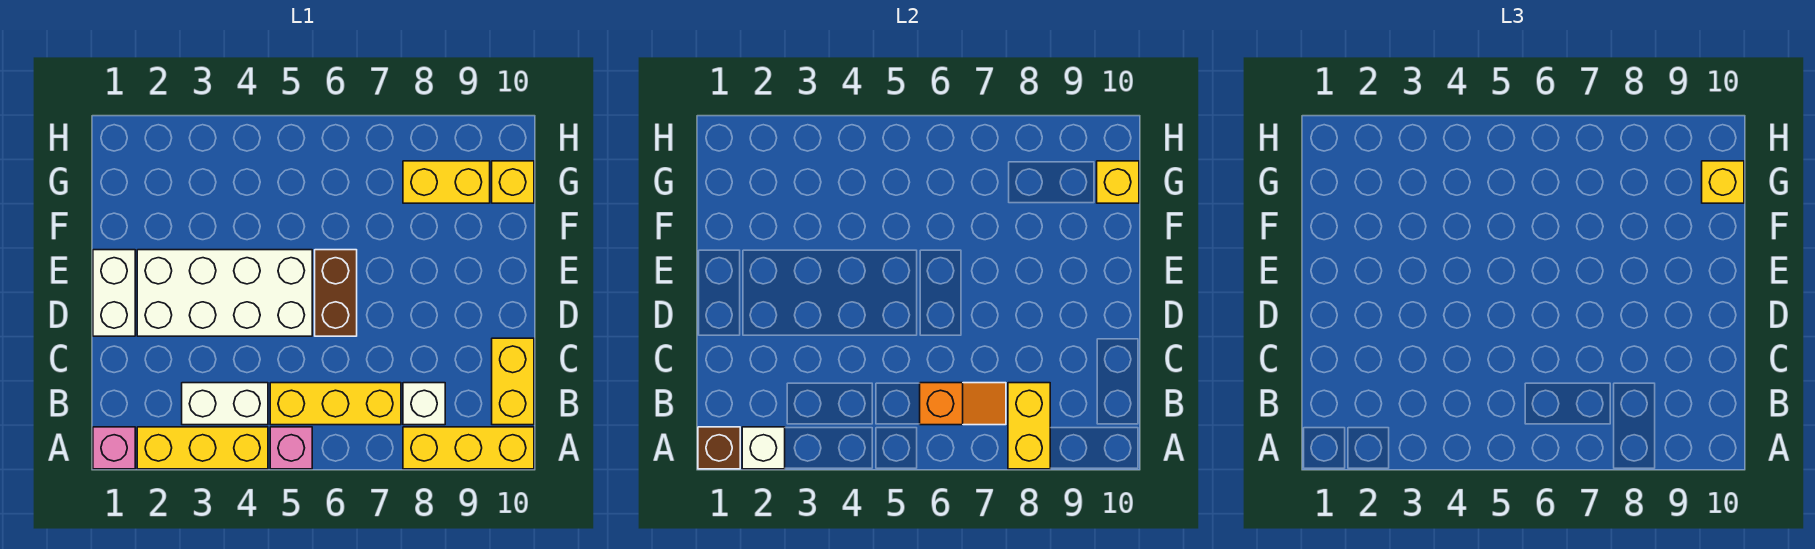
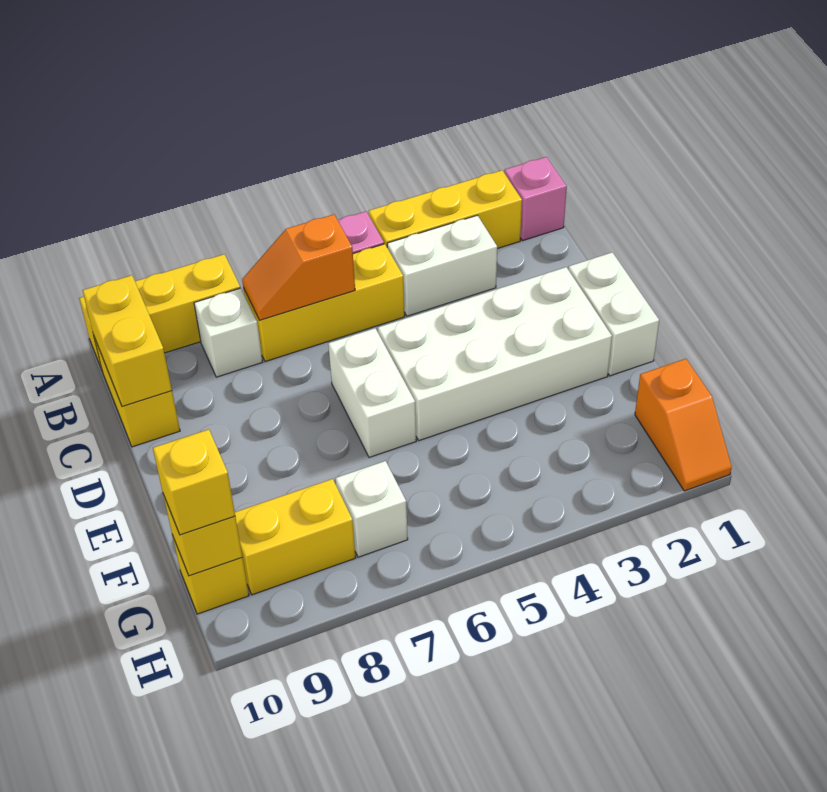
brown brick A1 level 2 -> none
white brick A2 level 2 -> white brick G7 level 1
yellow brick A8:B8 level 2 -> yellow brick B10:C10 level 2
brown brick D6:E6 level 1 -> white brick D6:E6 level 1
none -> orange slope G1:H1 level 1 top G

